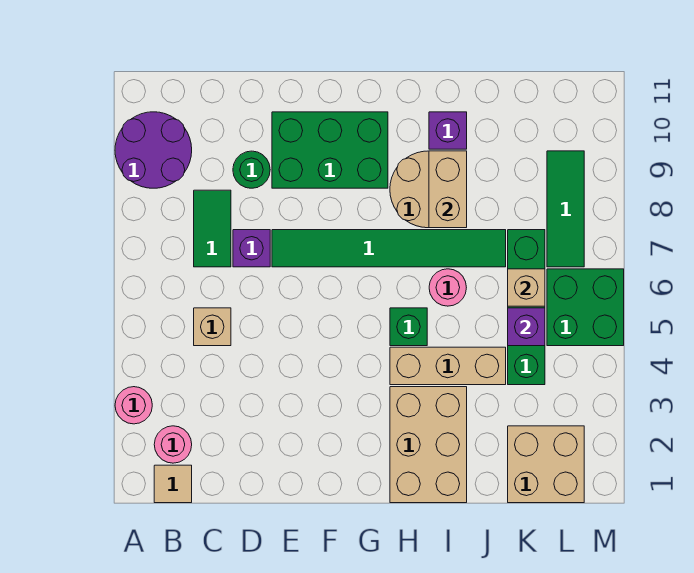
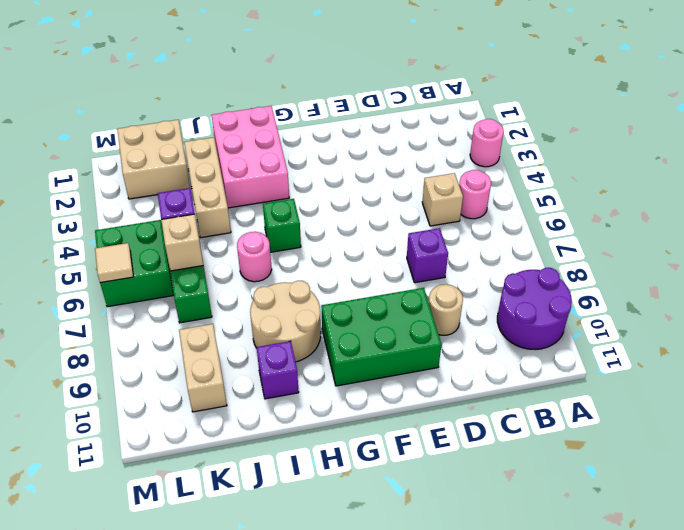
tan tile B1 level 1 -> tan tile M6 level 2
pink round brick B2 level 1 -> pink round brick B5 level 1
green tile C7:C8 level 1 -> none
green round brick D9 level 1 -> tan round brick D9 level 1
green tile E7:J7 level 1 -> none
tan brick H1:I3 level 1 -> pink brick H1:I3 level 1
tan brick H4:J4 level 1 -> tan brick J2:J4 level 1
tan brick I8:I9 level 2 -> tan brick K9:K10 level 1
green tile L7:L9 level 1 -> none

